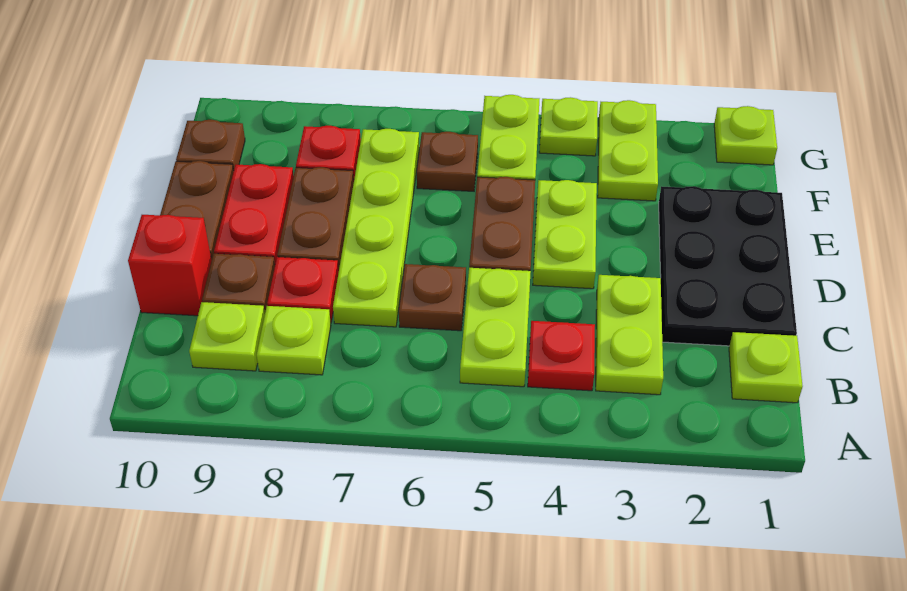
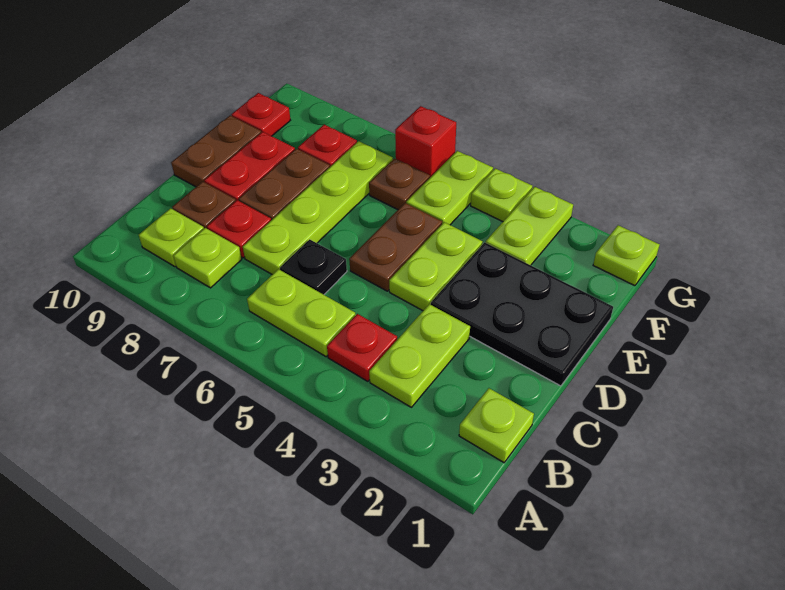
lime plate B5:C5 level 1 -> lime plate B5:B6 level 1
black plate C1:E2 level 1 -> black plate D1:E3 level 1
brown plate C6 level 1 -> black plate C6 level 1
red brick C10 level 1 -> red brick G6 level 1
brown plate F10 level 1 -> red plate F10 level 1

